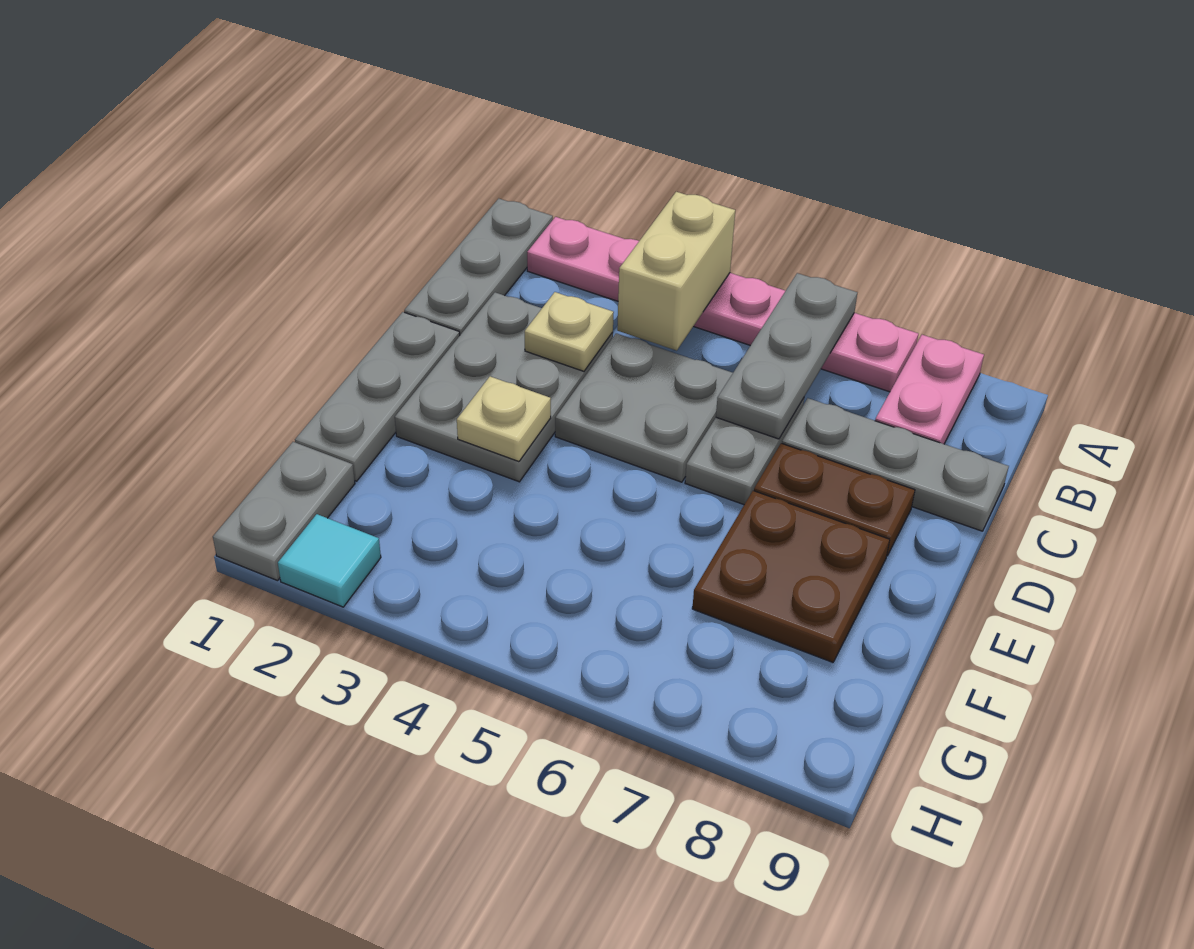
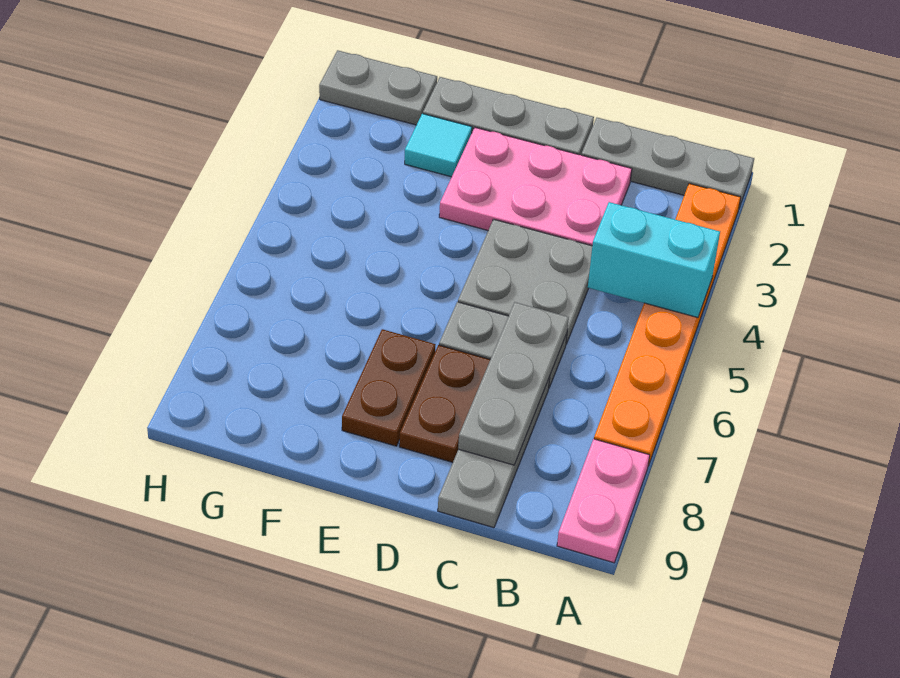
pink plate A2:A7 level 1 -> orange plate A2:A7 level 1
tan brick A4:B4 level 2 -> cyan brick A4:B4 level 2
grey plate A6:C6 level 2 -> grey plate C6:C8 level 2
pink plate A8:B8 level 1 -> pink plate A8:A9 level 1
grey plate C2:E3 level 1 -> pink plate C2:E3 level 1
tan plate C3 level 2 -> none
tan plate E3 level 2 -> none
brown plate E7:F8 level 1 -> brown plate E7:E8 level 1
cyan tile H2 level 1 -> cyan tile F2 level 1

